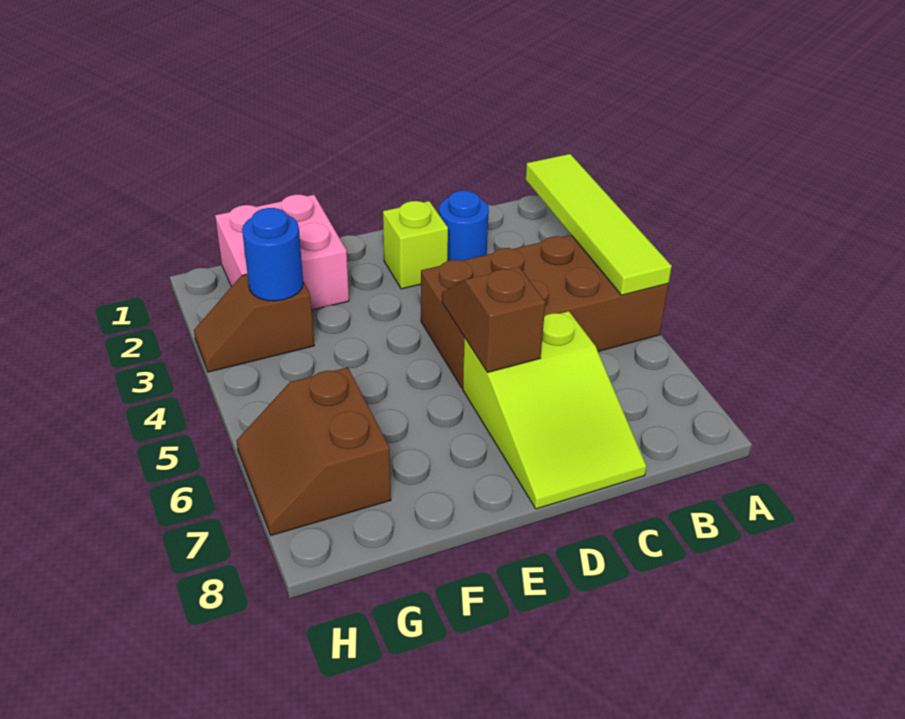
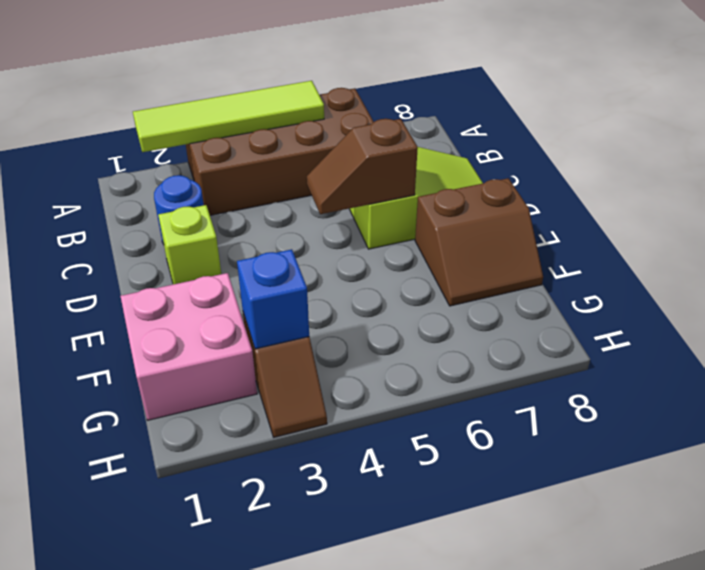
brown brick A4:D5 level 1 -> brown brick A3:B6 level 1
blue round brick G3 level 2 -> blue brick G3 level 2
brown slope G6:H7 level 1 top G -> brown slope E7:F8 level 1 top E

